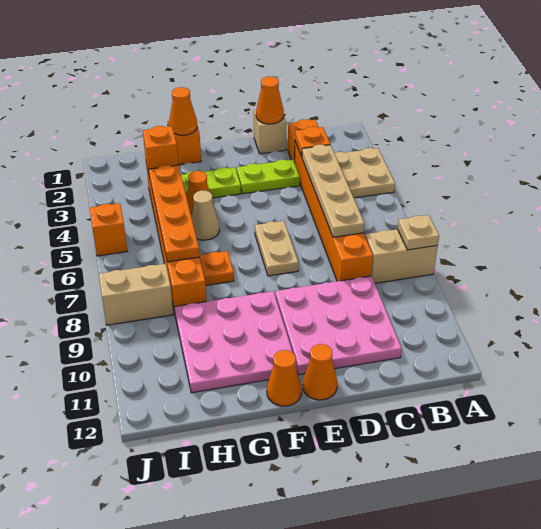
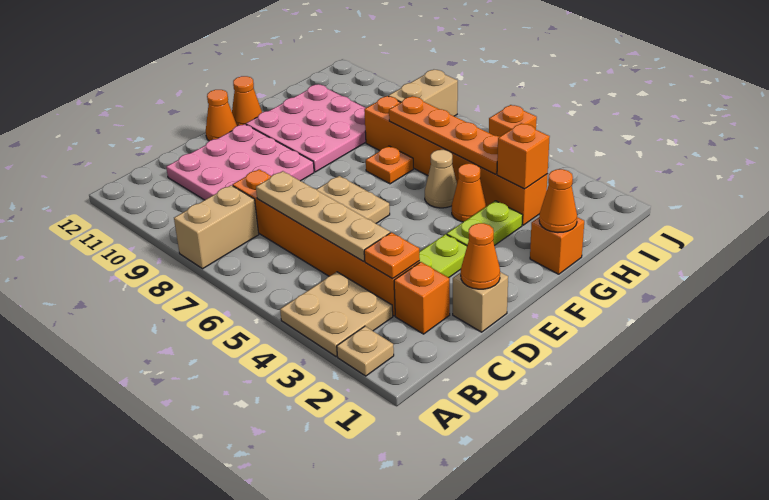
tan plate A8 level 2 -> tan plate A2 level 1

